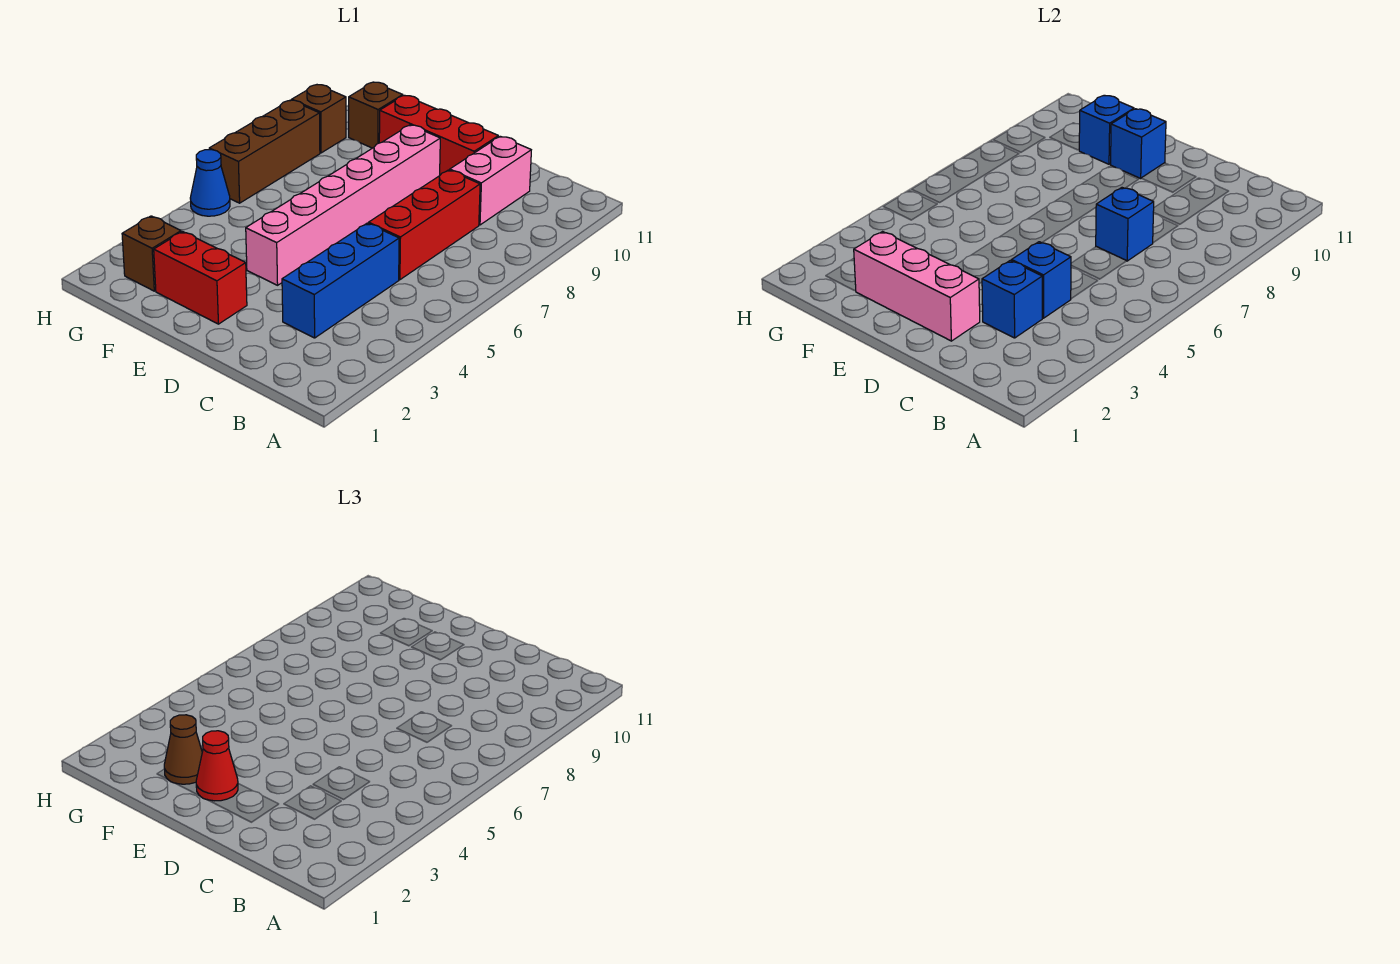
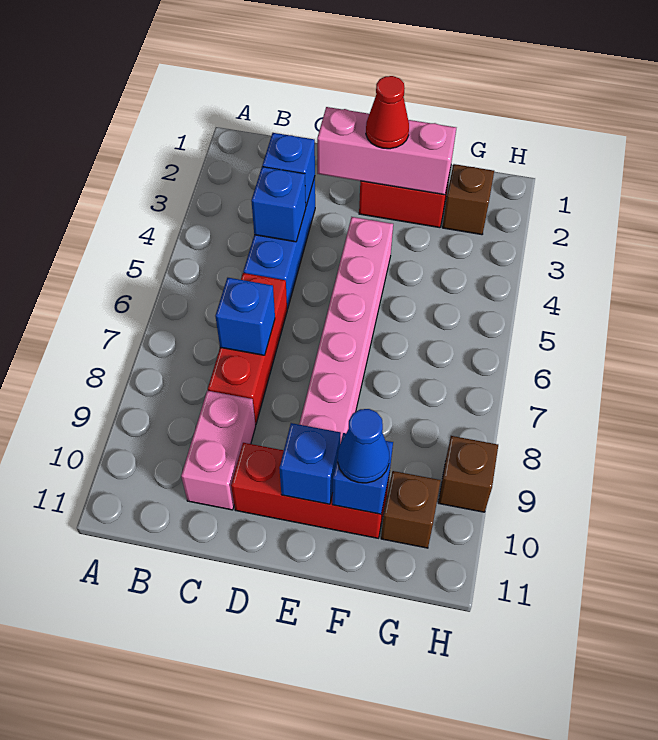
brown cone F2 level 3 -> none
blue cone H5 level 1 -> blue cone F10 level 3
brown brick H6:H8 level 1 -> none

